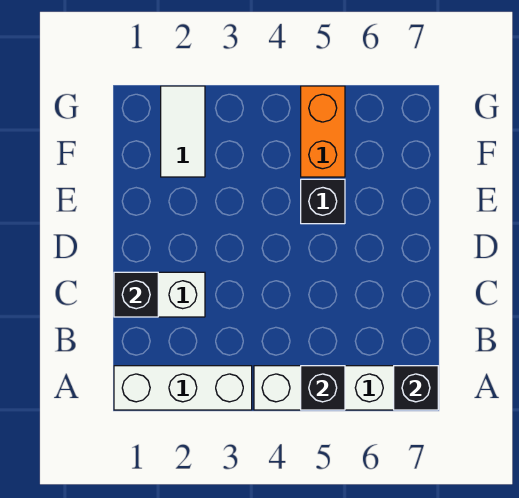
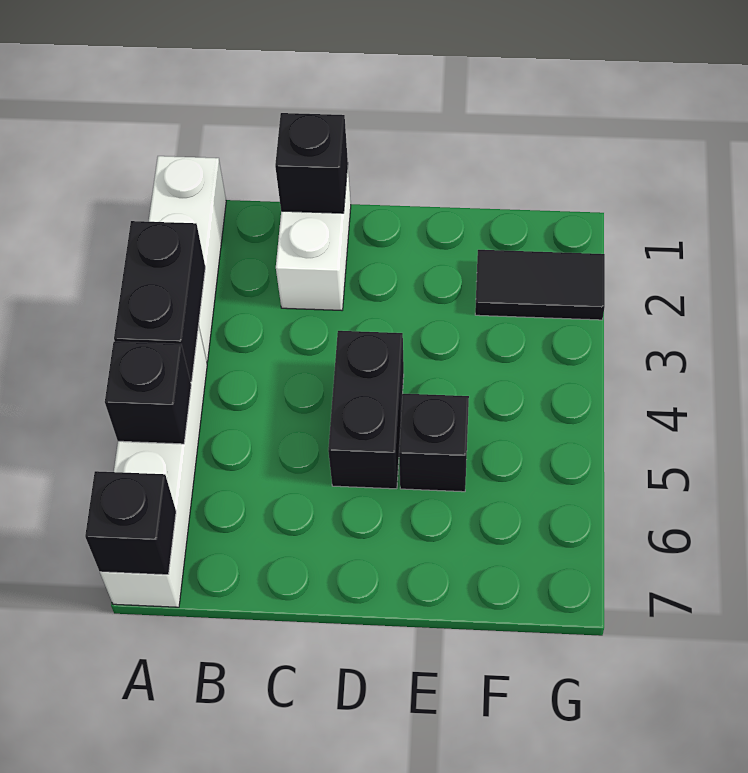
none -> black brick A3:A4 level 2
none -> black brick D4:D5 level 1
white tile F2:G2 level 1 -> black tile F2:G2 level 1
orange brick F5:G5 level 1 -> none

